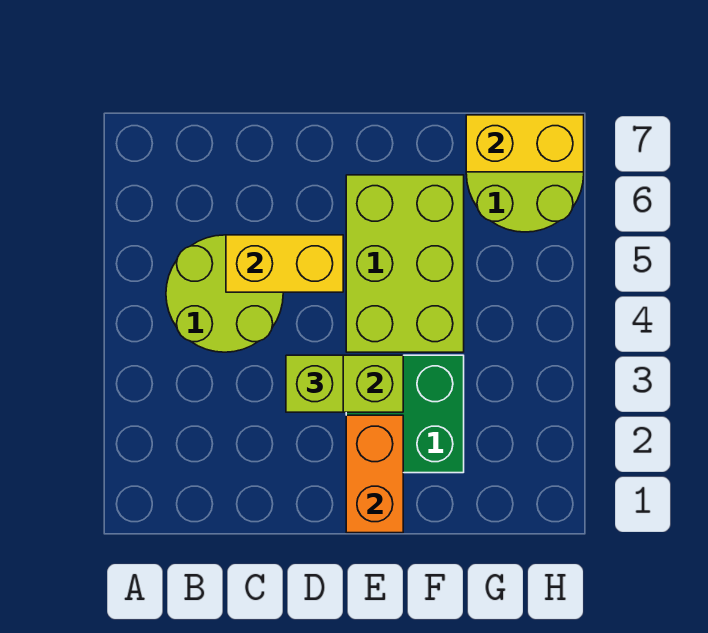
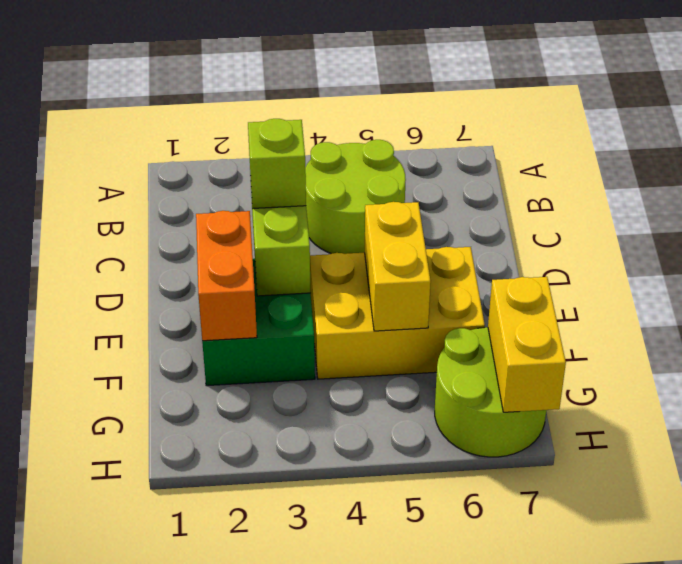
yellow brick C5:D5 level 2 -> yellow brick E5:F5 level 2
orange brick E1:E2 level 2 -> orange brick E2:F2 level 2
lime brick E4:F6 level 1 -> yellow brick E4:F6 level 1

